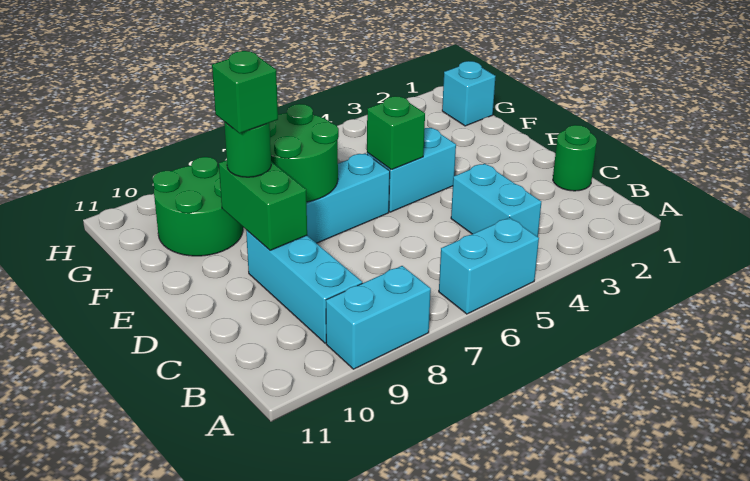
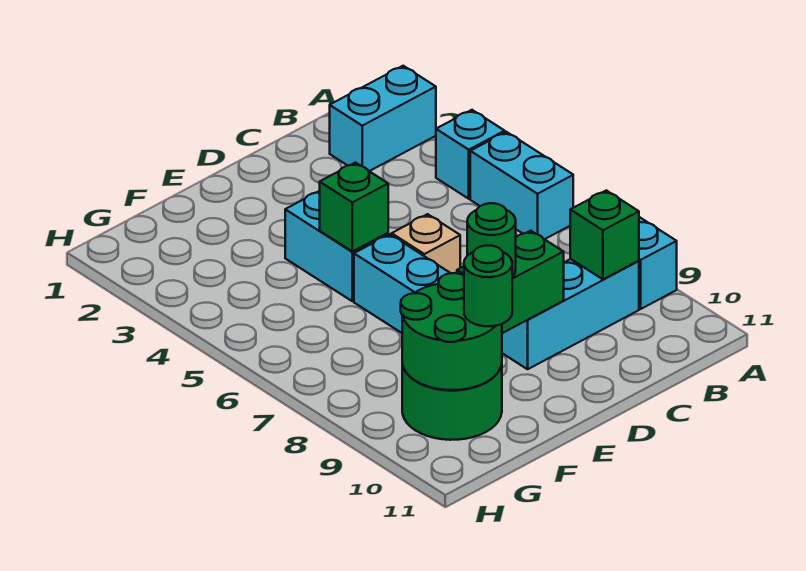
cyan brick B4:C4 level 1 -> cyan brick A2:B2 level 1
green round brick C1 level 1 -> green round brick F10 level 3
none -> tan brick D6 level 1
green round brick E7:F8 level 2 -> green round brick F9:G10 level 2
green brick E9 level 4 -> green brick B9 level 2
cyan brick G1 level 1 -> cyan brick A4 level 1

